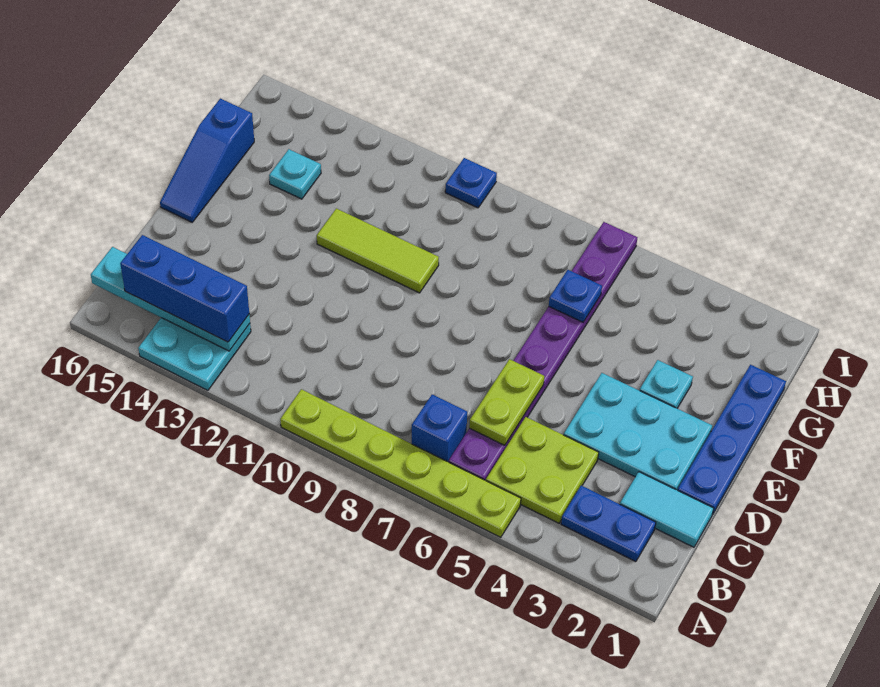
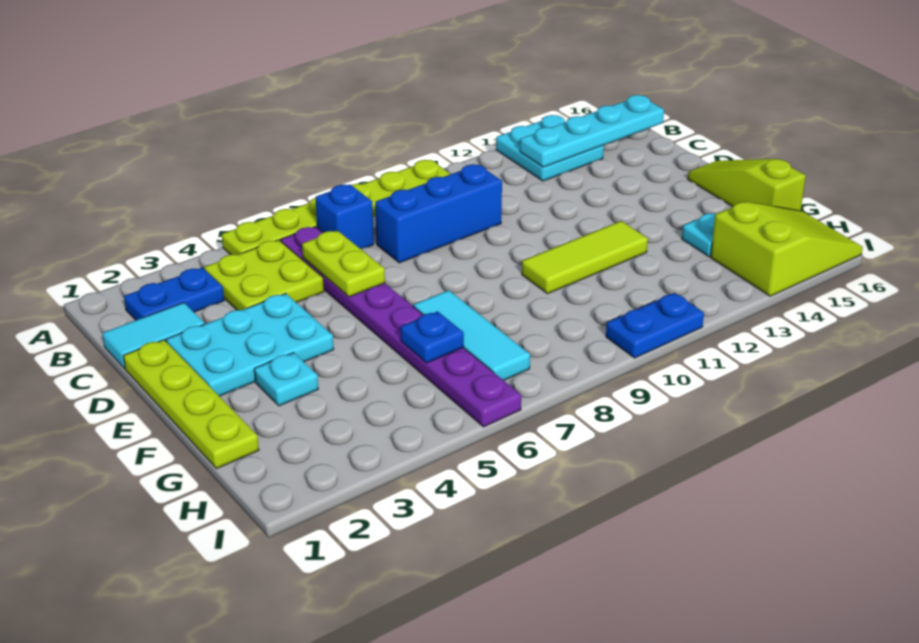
blue brick B13:B15 level 3 -> blue brick C8:C10 level 1
blue plate D1:G1 level 1 -> lime plate D1:G1 level 1
blue slope E16:G16 level 1 top G -> lime slope E16:G16 level 1 top G
none -> cyan tile F7:H7 level 1
none -> lime slope H14:I16 level 1 top 14
blue plate I10 level 1 -> blue plate I10:I11 level 1

